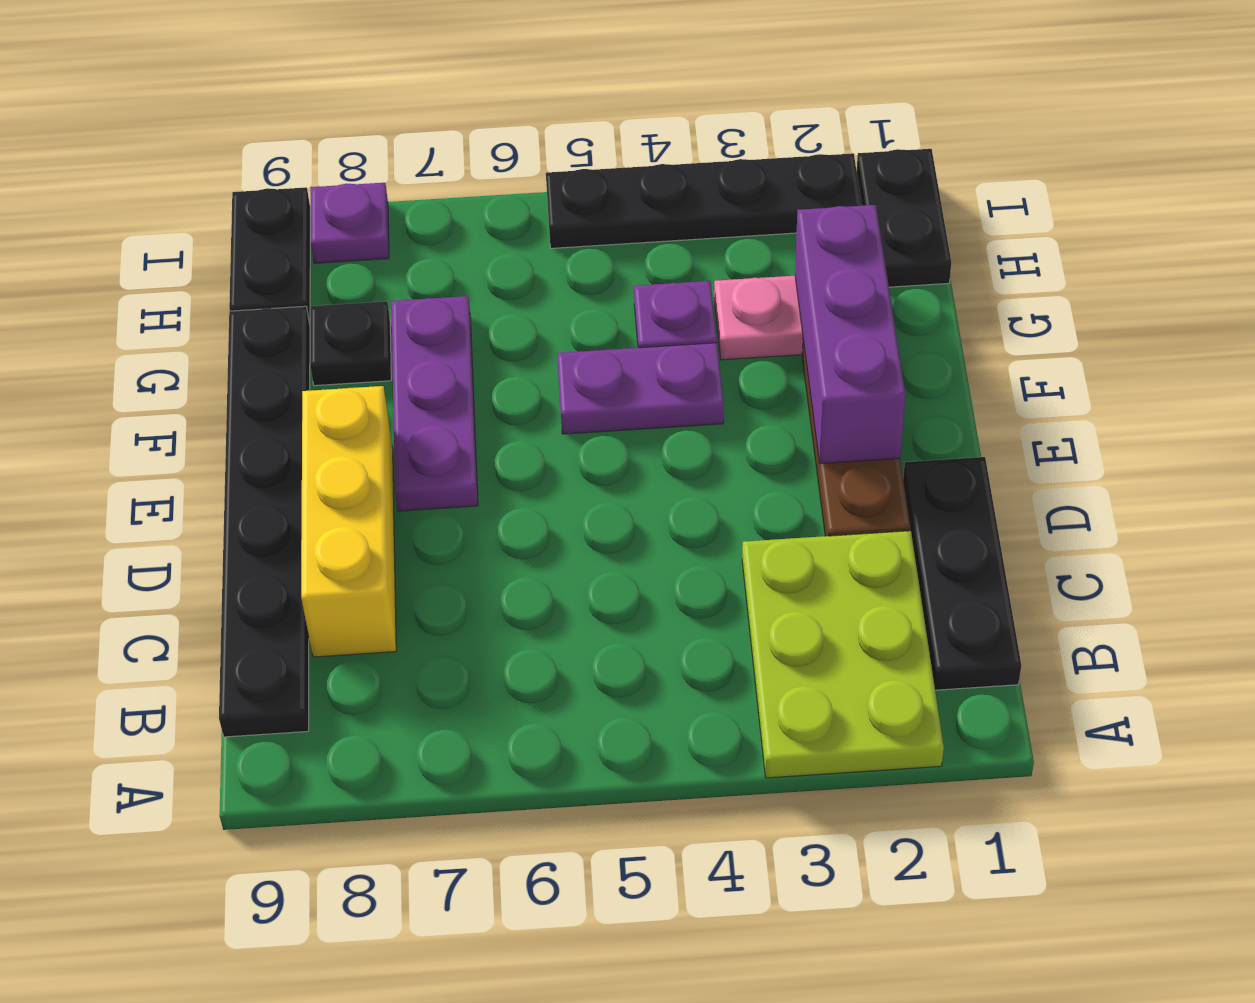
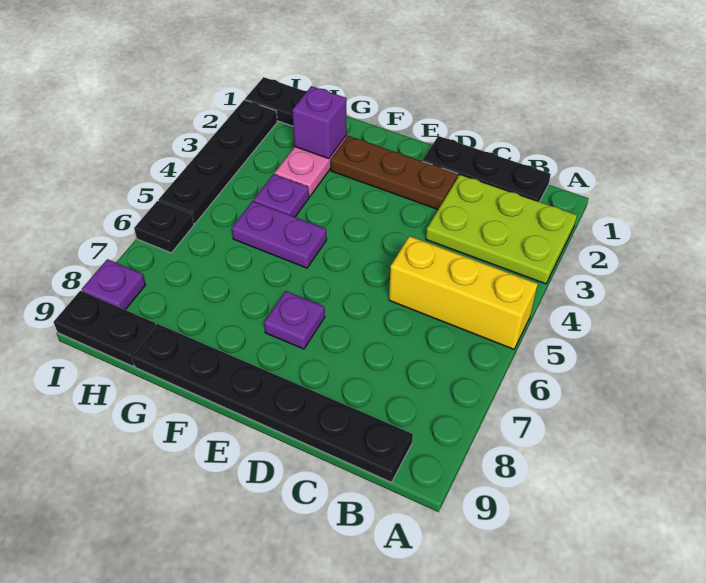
yellow brick C8:E8 level 1 -> yellow brick A5:C5 level 1
purple brick E2:G2 level 2 -> purple brick G2 level 2
purple plate E7:G7 level 1 -> purple plate E7 level 1
purple plate F4:F5 level 1 -> purple plate F5:G5 level 1
black plate G8 level 1 -> black plate I6 level 1

